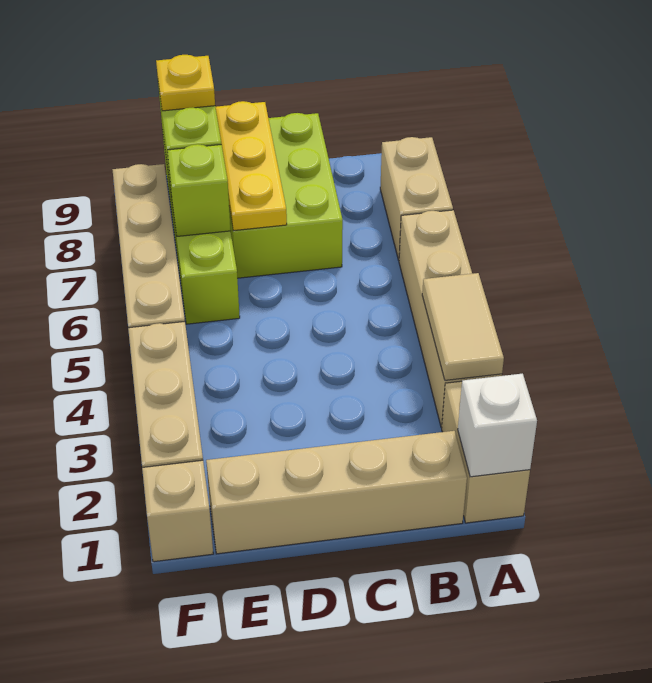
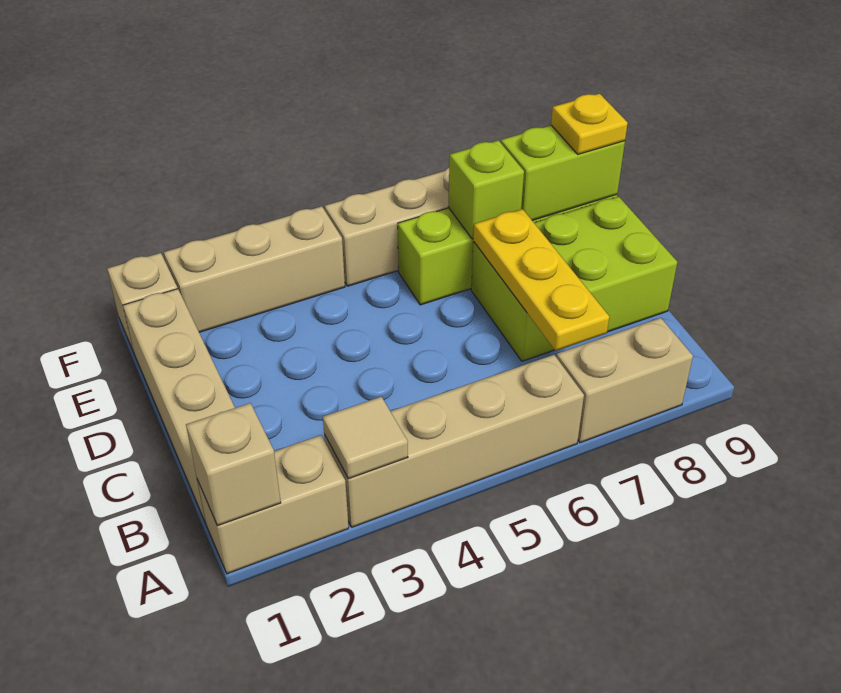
white brick A1 level 2 -> tan brick A1 level 2
tan tile A3:A4 level 2 -> tan tile A3 level 2
yellow plate D7:D9 level 2 -> yellow plate B7:D7 level 2

